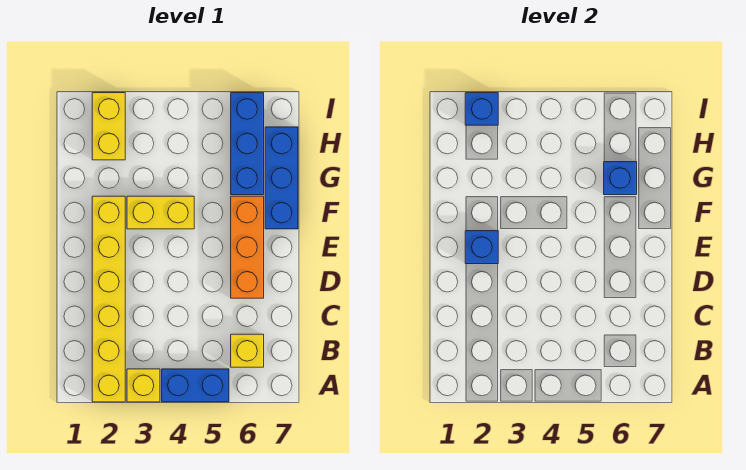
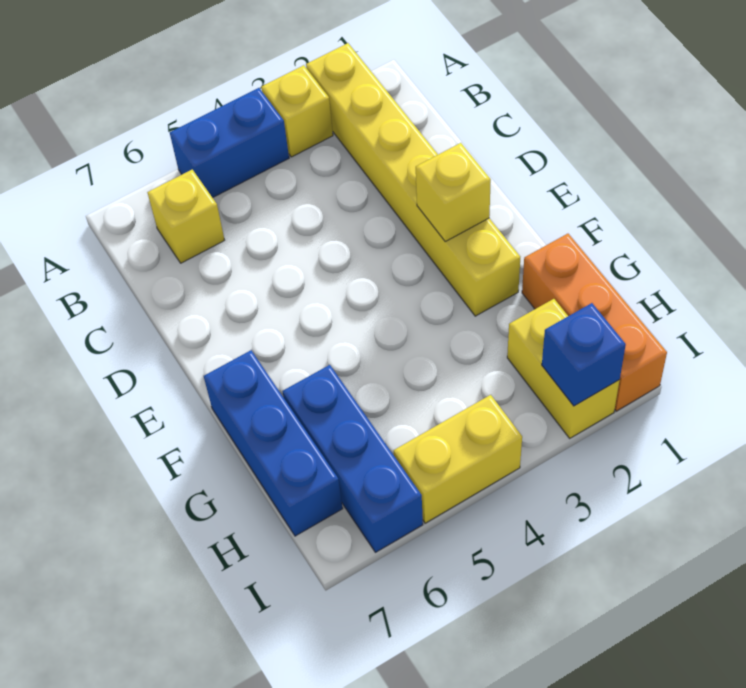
orange brick D6:F6 level 1 -> orange brick G1:I1 level 1
blue brick E2 level 2 -> yellow brick E2 level 2
yellow brick F3:F4 level 1 -> yellow brick I4:I5 level 1
blue brick G6 level 2 -> none

